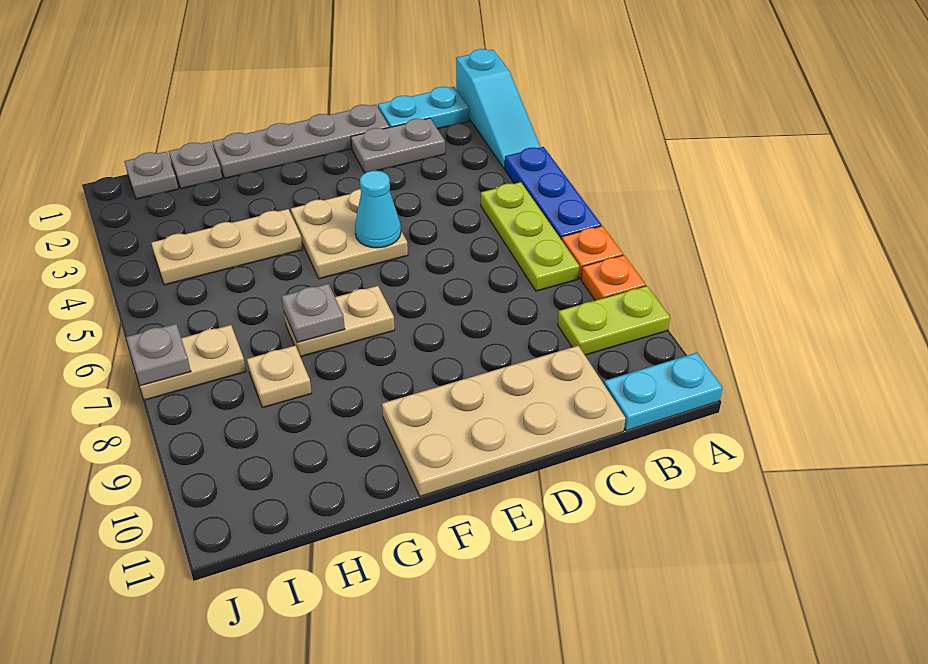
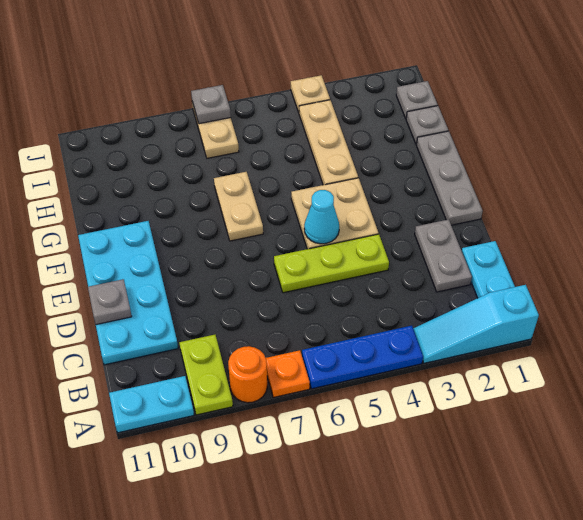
orange plate A8 level 1 -> orange round brick A8 level 1
cyan plate A11:B11 level 1 -> cyan plate A10:A11 level 1
lime plate B5:B7 level 1 -> lime plate D4:D6 level 1
tan plate C10:F11 level 1 -> cyan plate C10:F11 level 1
grey plate D1:G1 level 1 -> grey plate E1:G1 level 1
grey plate G7 level 2 -> grey plate D11 level 2
tan plate H8 level 1 -> tan plate J4 level 1

